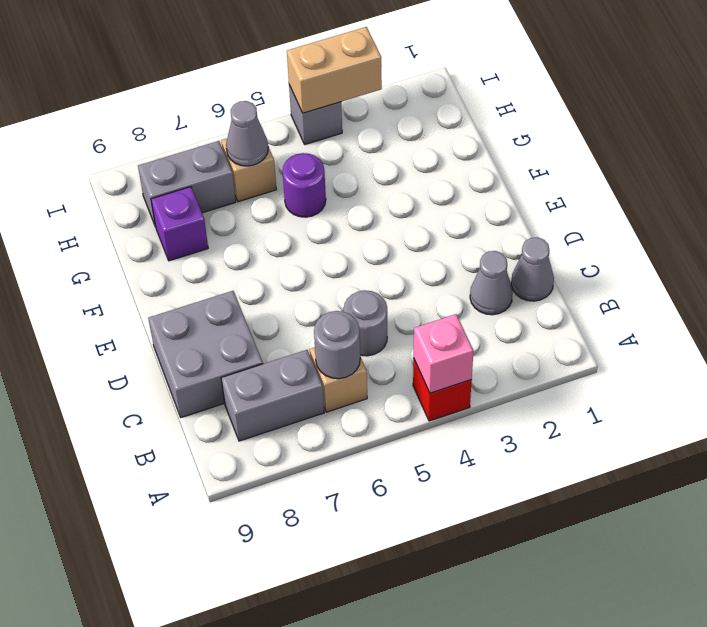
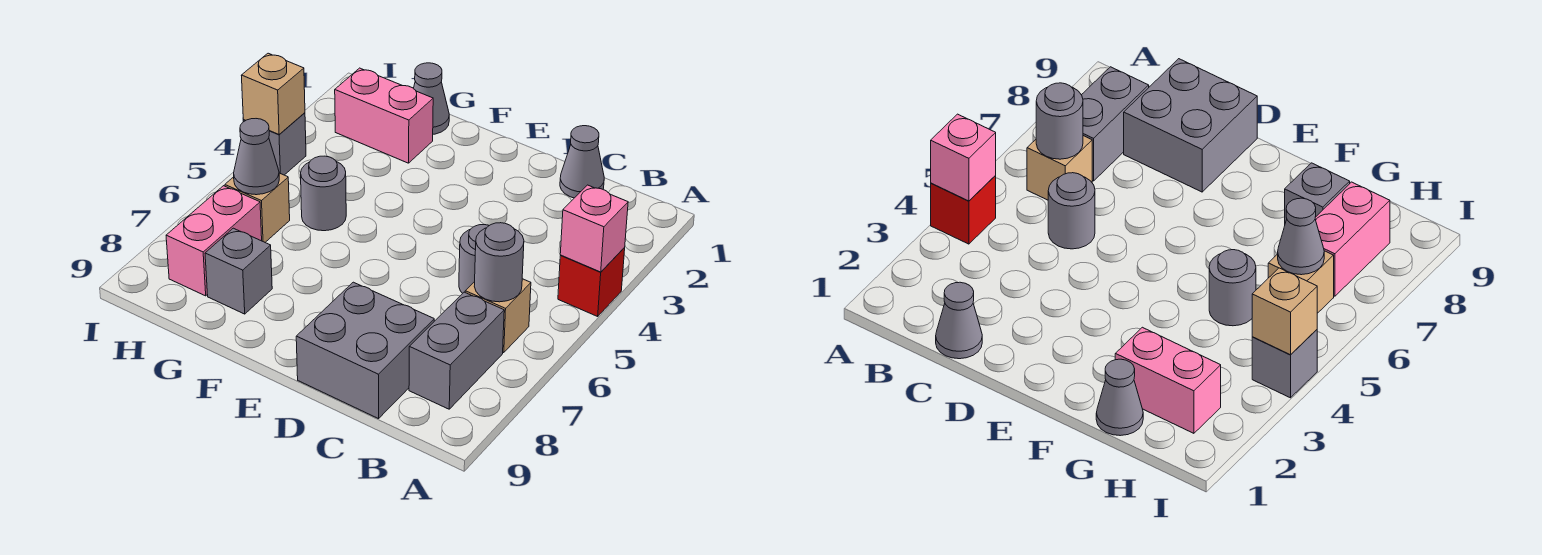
grey cone C2 level 1 -> grey cone G1 level 1
none -> pink brick G2:H2 level 1
purple round brick G5 level 1 -> grey round brick G5 level 1
purple brick G8 level 1 -> grey brick G8 level 1
grey brick H7:H8 level 1 -> pink brick H7:H8 level 1
tan brick I3:I4 level 2 -> tan brick I4 level 2

